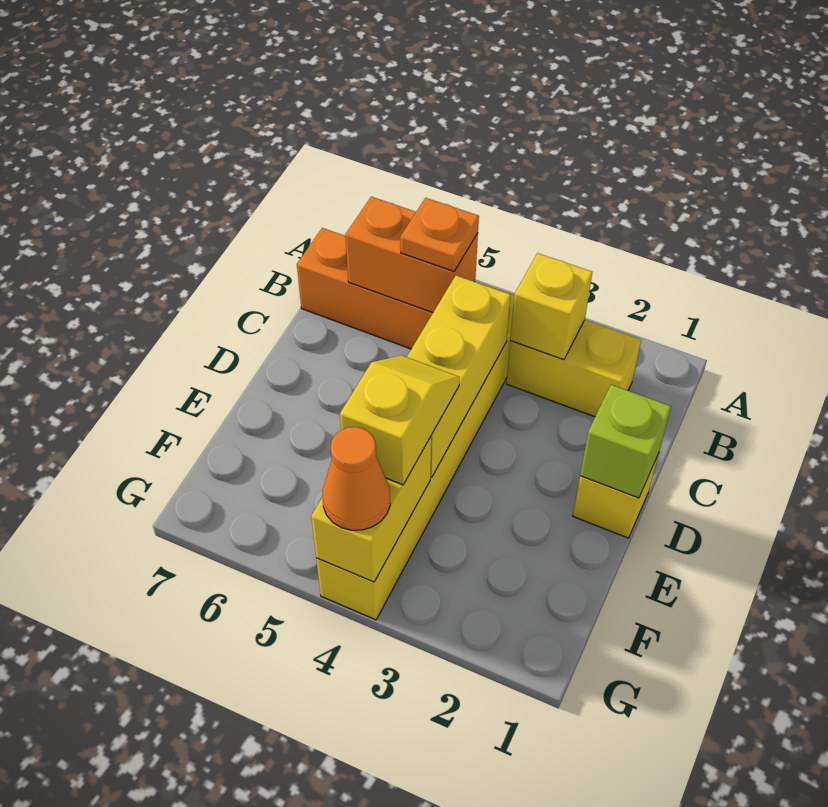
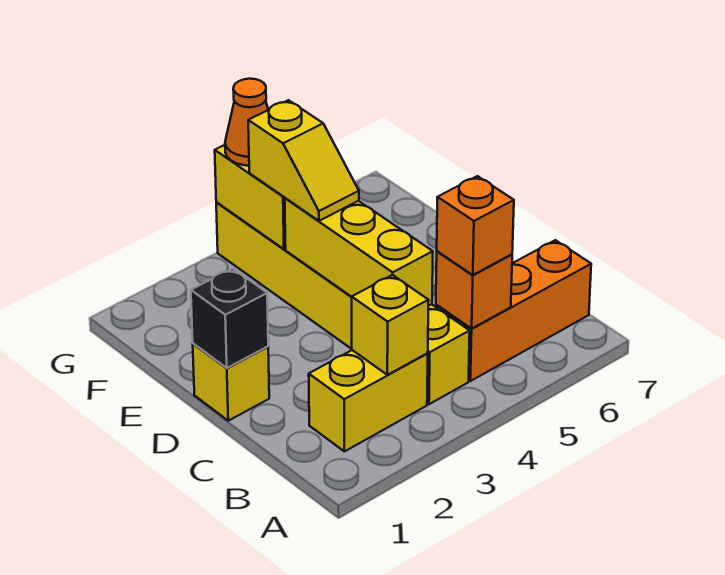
orange brick B5:B6 level 2 -> orange brick B5 level 2
orange plate B5 level 3 -> orange brick B5 level 3
lime brick D1 level 2 -> black brick D1 level 2

